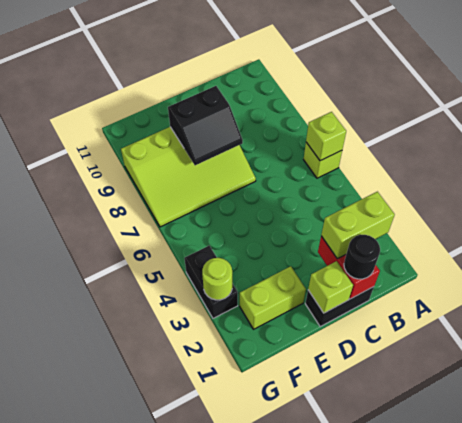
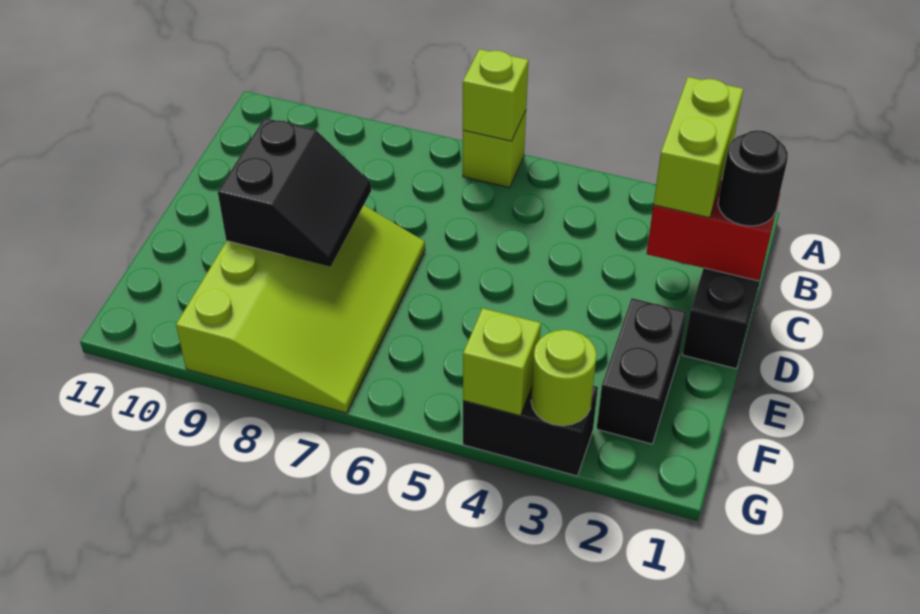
lime brick D1 level 2 -> lime brick G4 level 2
lime brick E2:F2 level 1 -> black brick E2:F2 level 1

